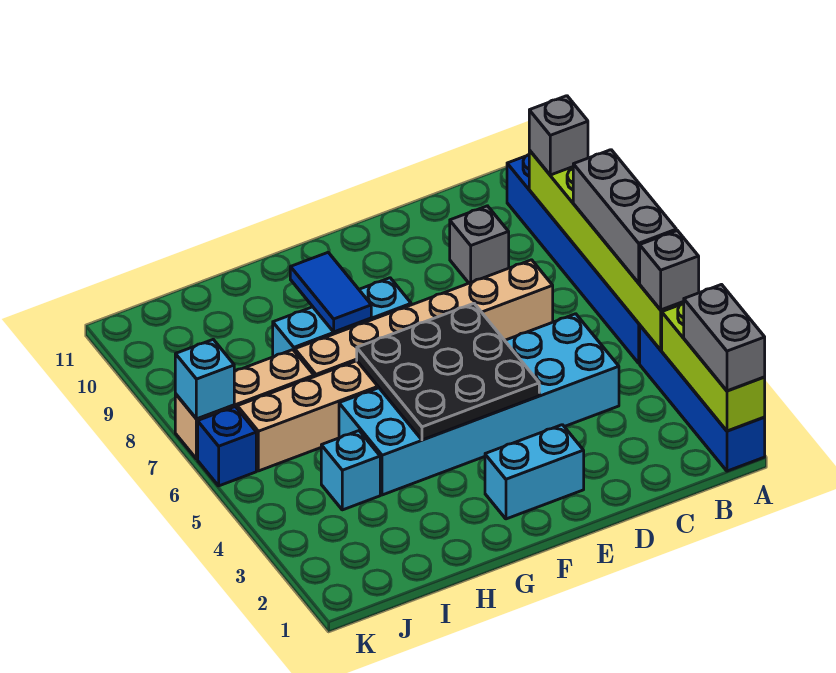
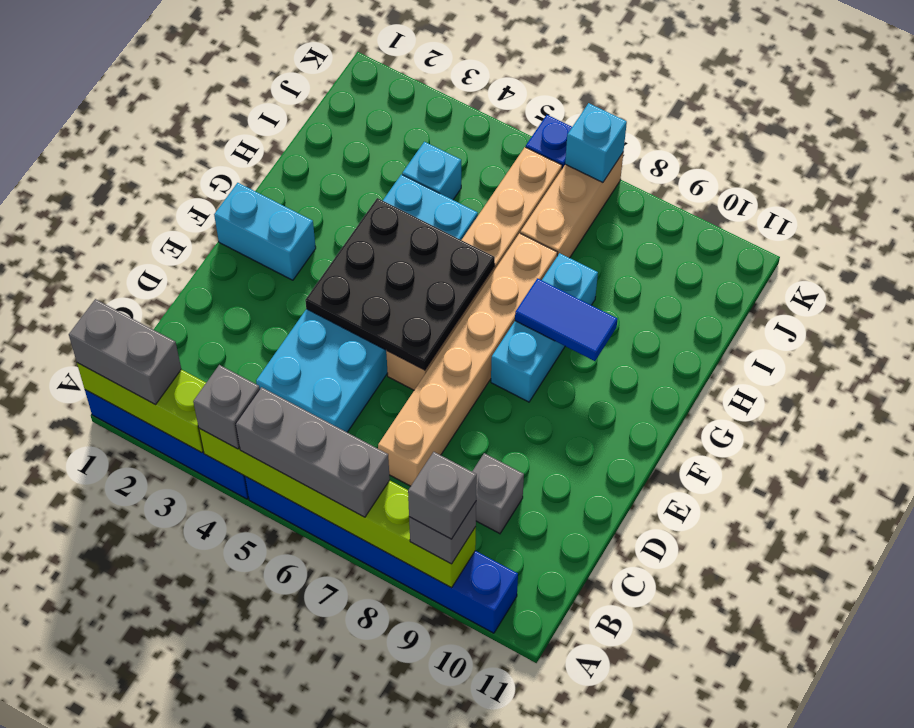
none -> grey brick A9 level 4
cyan brick E2:F2 level 1 -> cyan brick F1:F2 level 1

